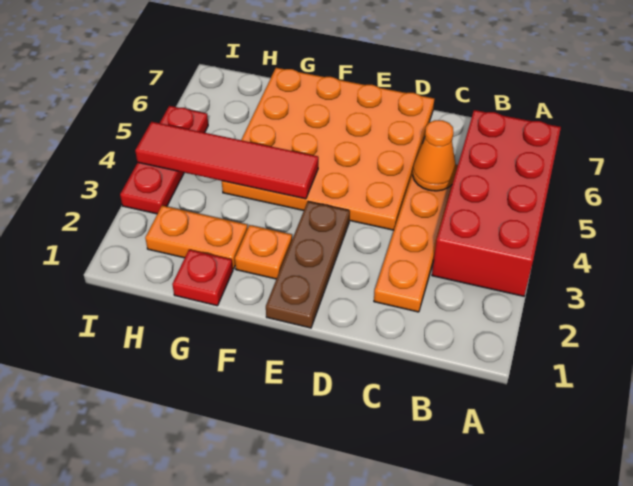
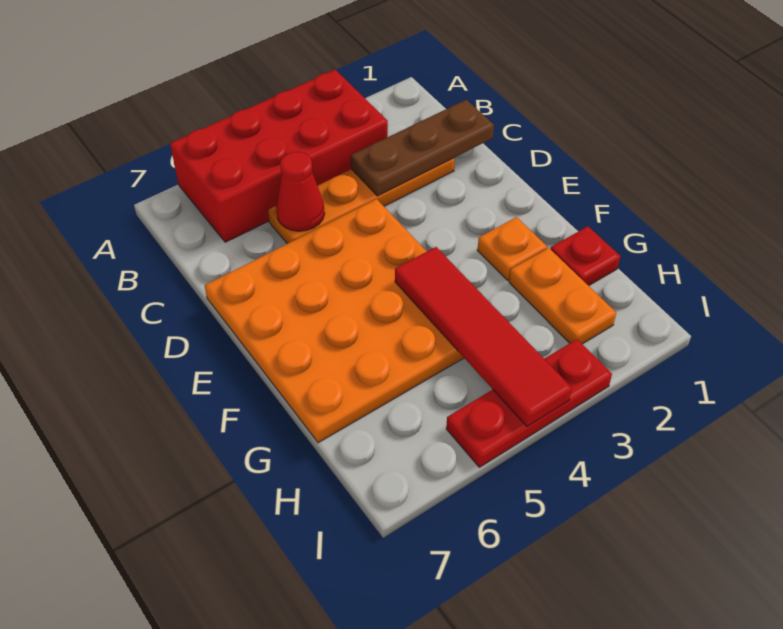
orange cone C5 level 2 -> red cone C5 level 2
brown plate E1:E3 level 1 -> brown plate C1:C3 level 2

